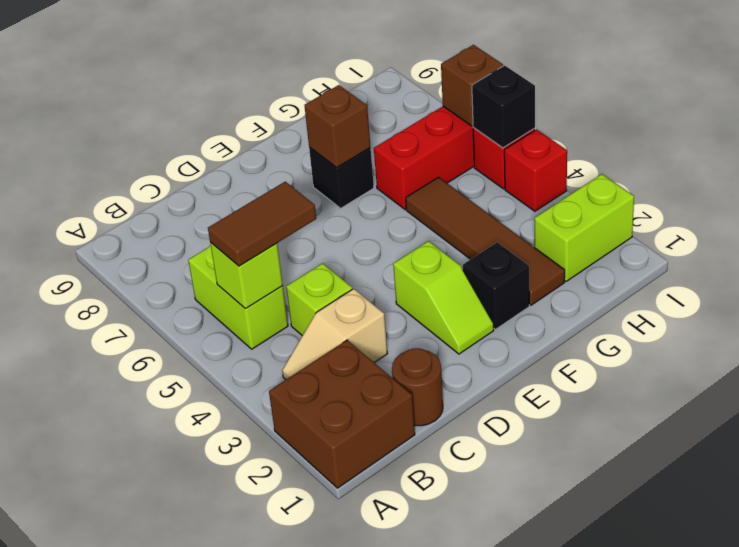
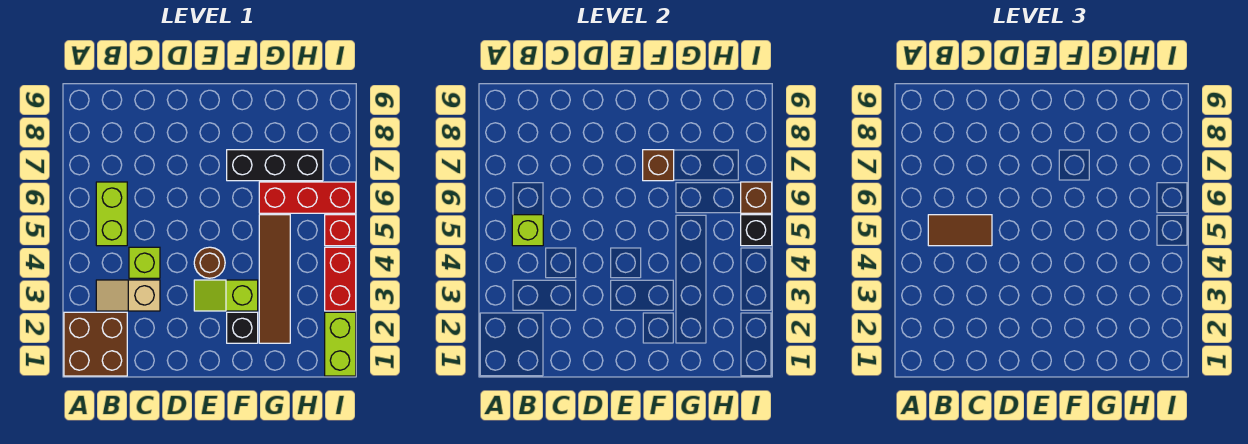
brown round brick C1 level 1 -> brown round brick E4 level 1
lime slope E2:E3 level 1 top 3 -> lime slope E3:F3 level 1 top F
black brick F7 level 1 -> black brick F7:H7 level 1
lime brick H2:I2 level 1 -> lime brick I1:I2 level 1
red brick I4 level 1 -> red brick I3:I4 level 1

